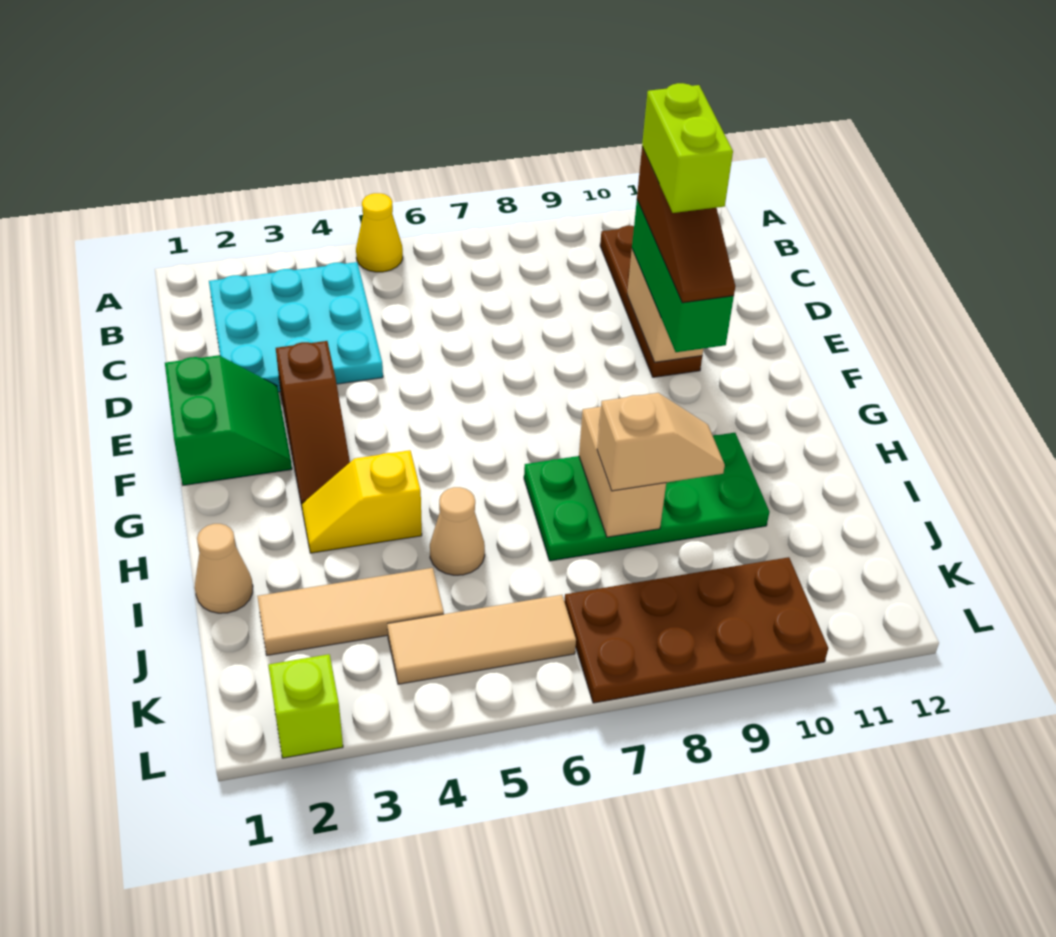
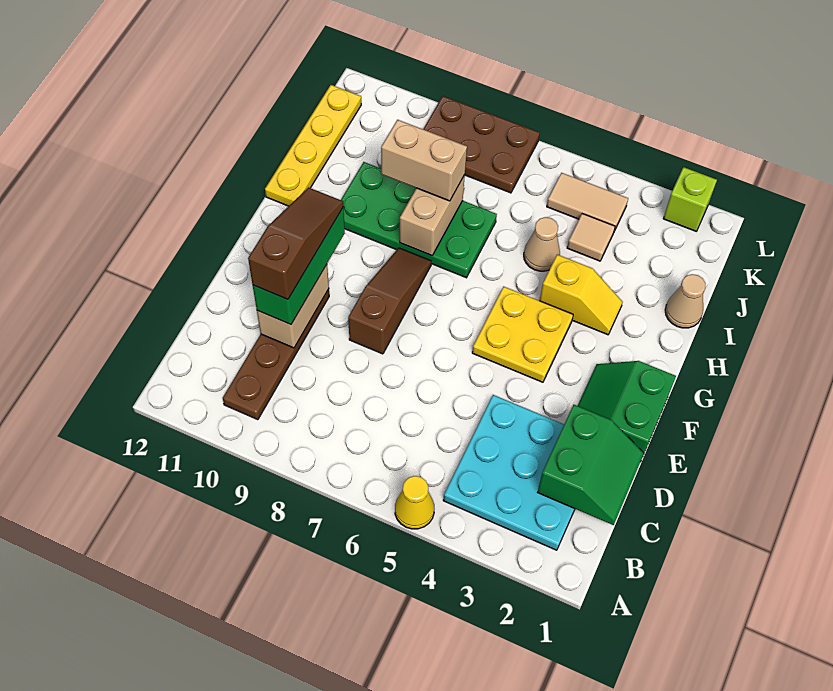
none -> green slope C1:D2 level 2 top 2
lime brick D10:E10 level 5 -> none
brown slope E3:G3 level 1 top E -> brown slope E8:G8 level 1 top E
none -> yellow plate F4:G5 level 1
none -> yellow plate H12:K12 level 1
tan slope I8:I9 level 3 top 8 -> tan brick I8:I9 level 3
tan tile J2:J4 level 1 -> tan tile J4 level 1
tan tile K4:K6 level 1 -> tan tile K4:K5 level 1
brown plate K7:L10 level 1 -> brown plate K7:L9 level 1

